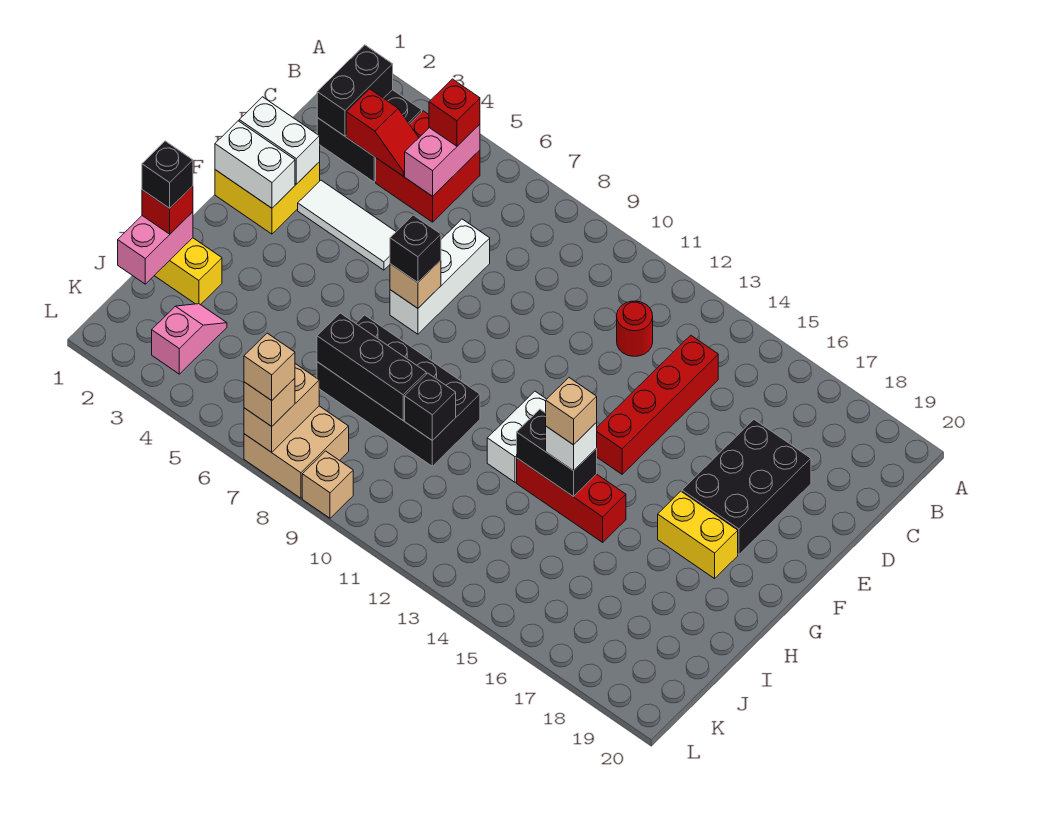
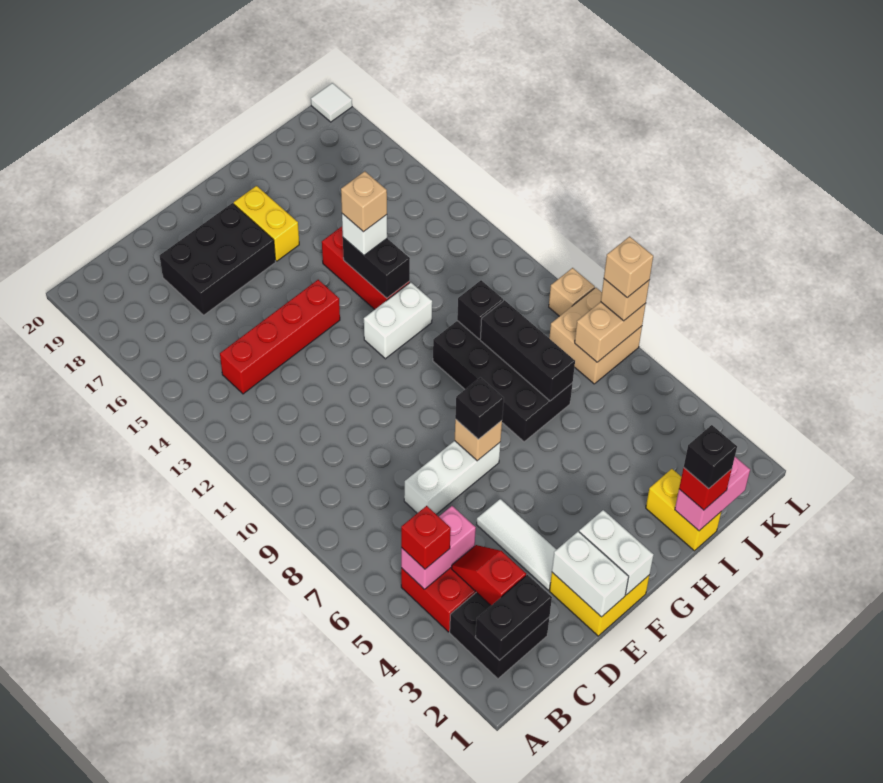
red round brick C12 level 1 -> none
pink slope J3:K3 level 1 top K -> none
none -> white tile L20 level 1

